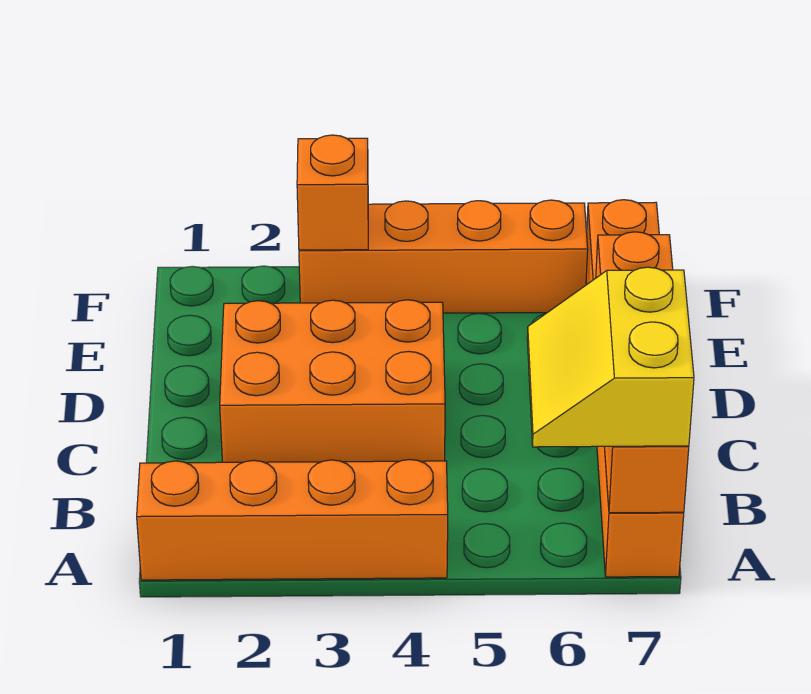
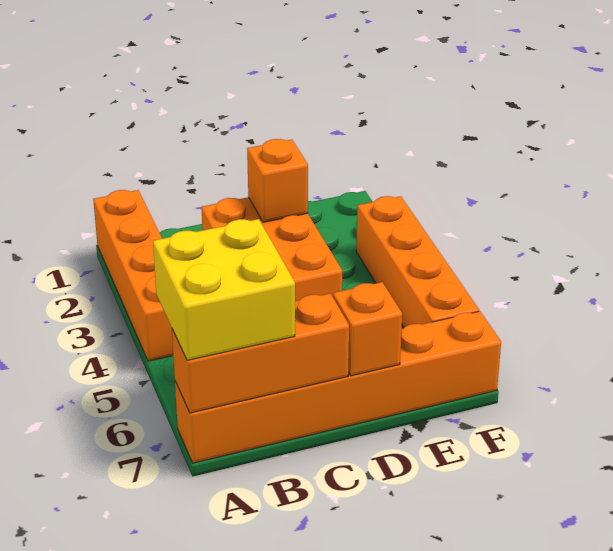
yellow slope A6:B7 level 3 top 7 -> yellow brick A6:B7 level 3
orange brick F3 level 2 -> orange brick D2 level 2

